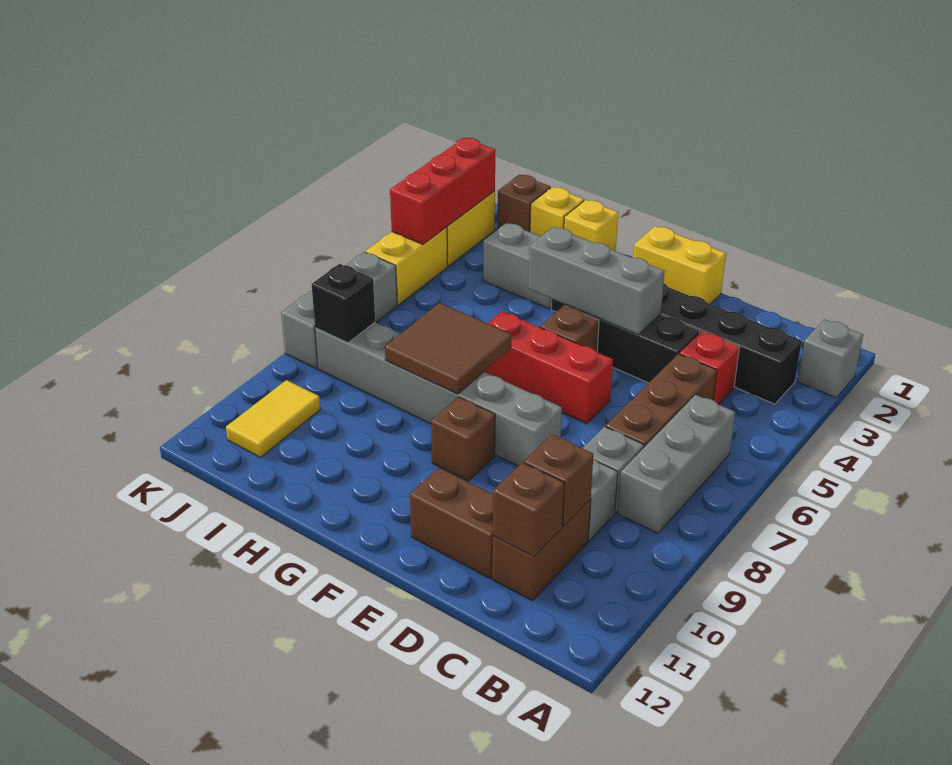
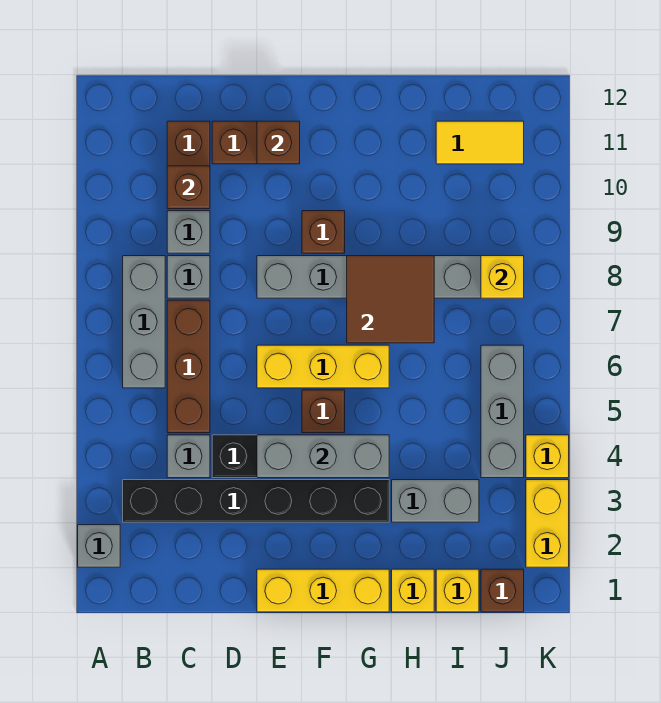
red brick C4 level 1 -> grey brick C4 level 1
brown brick C11 level 2 -> brown brick E11 level 2
yellow brick E1:F1 level 1 -> yellow brick E1:G1 level 1
red brick E6:G6 level 1 -> yellow brick E6:G6 level 1
black brick J8 level 2 -> yellow brick J8 level 2
yellow tile J10:J11 level 1 -> yellow tile I11:J11 level 1
red brick K2:K4 level 2 -> none
yellow brick K4:K5 level 1 -> yellow brick K4 level 1
grey brick K6:K8 level 1 -> grey brick J4:J6 level 1

